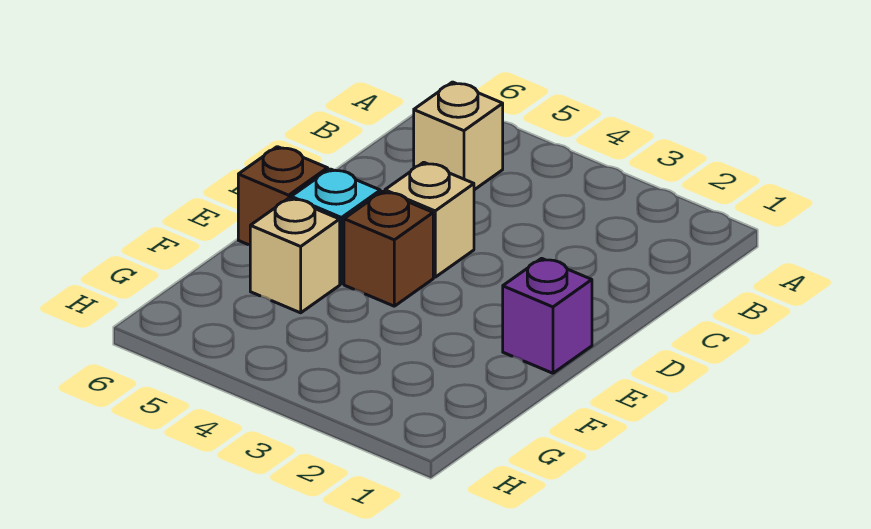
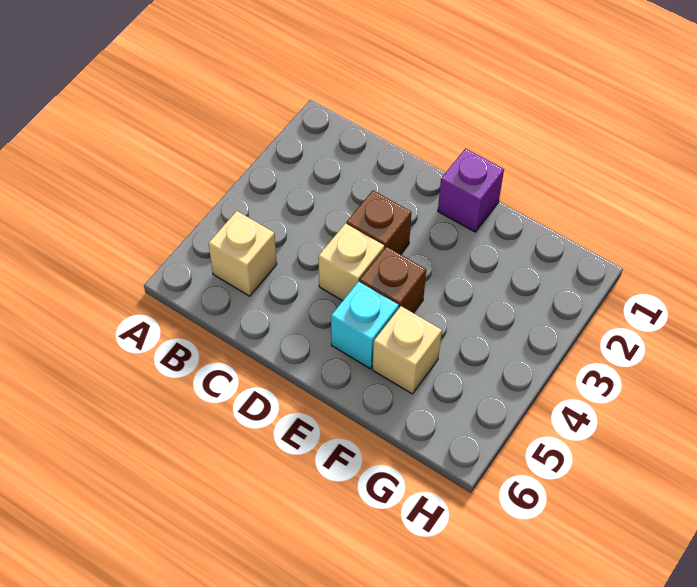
brown brick E6 level 1 -> brown brick D3 level 1

